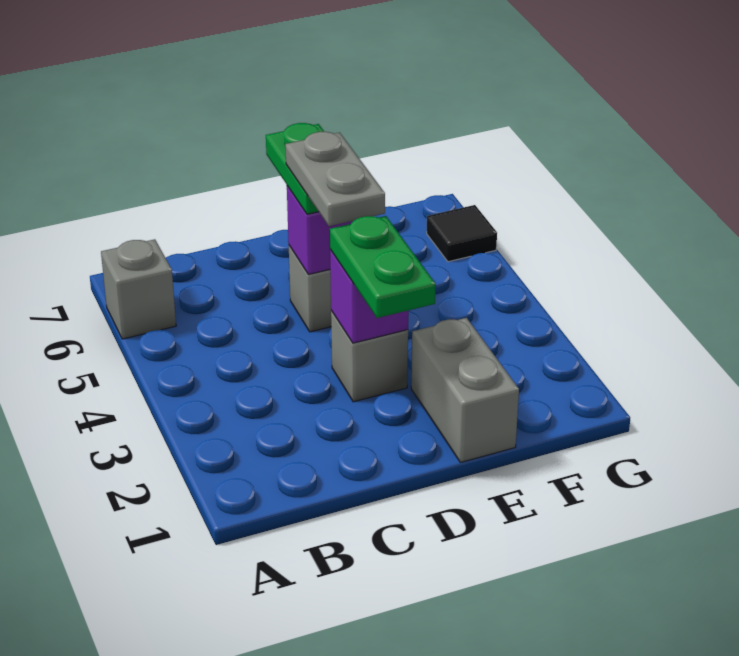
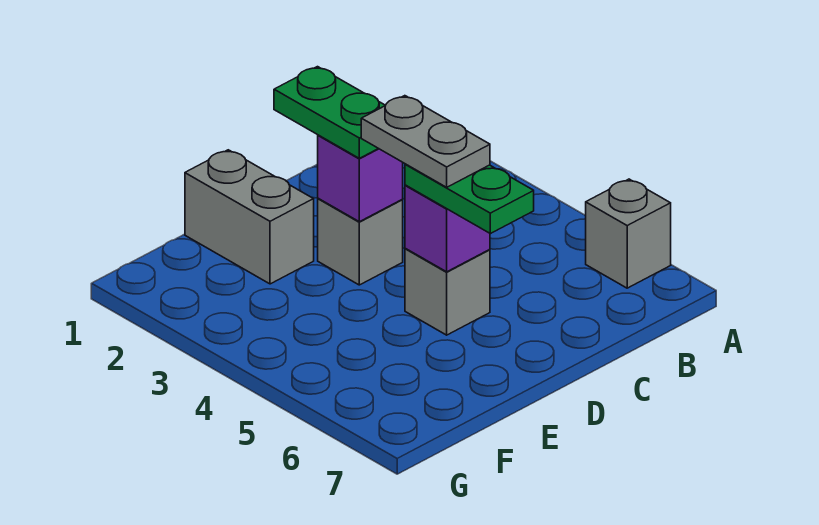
black tile G6 level 1 -> none

